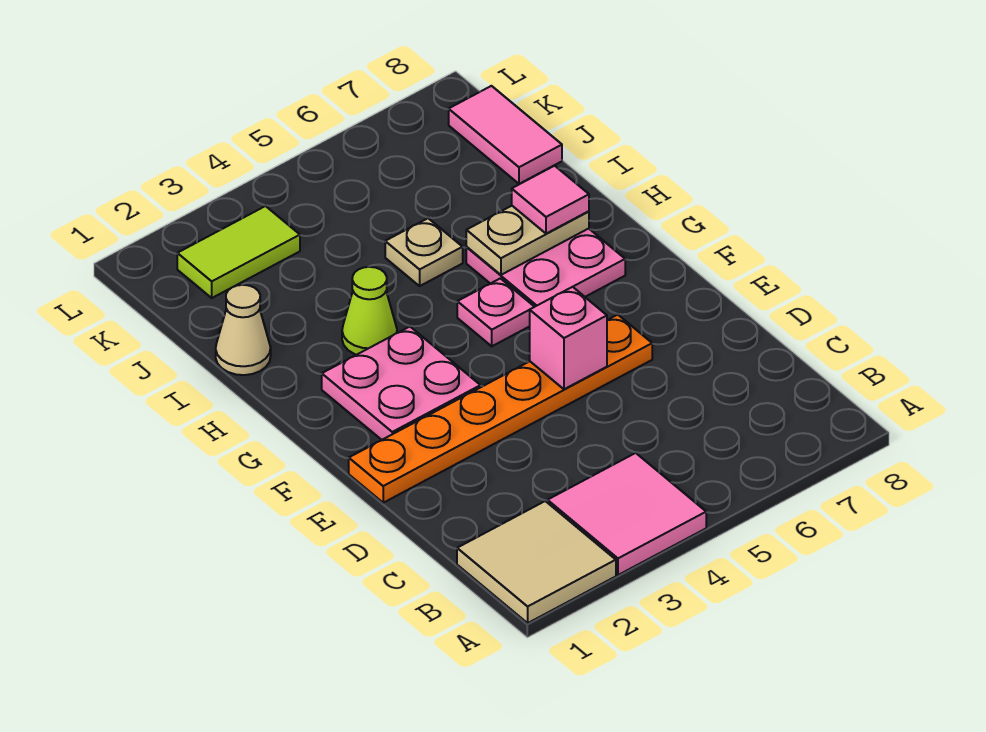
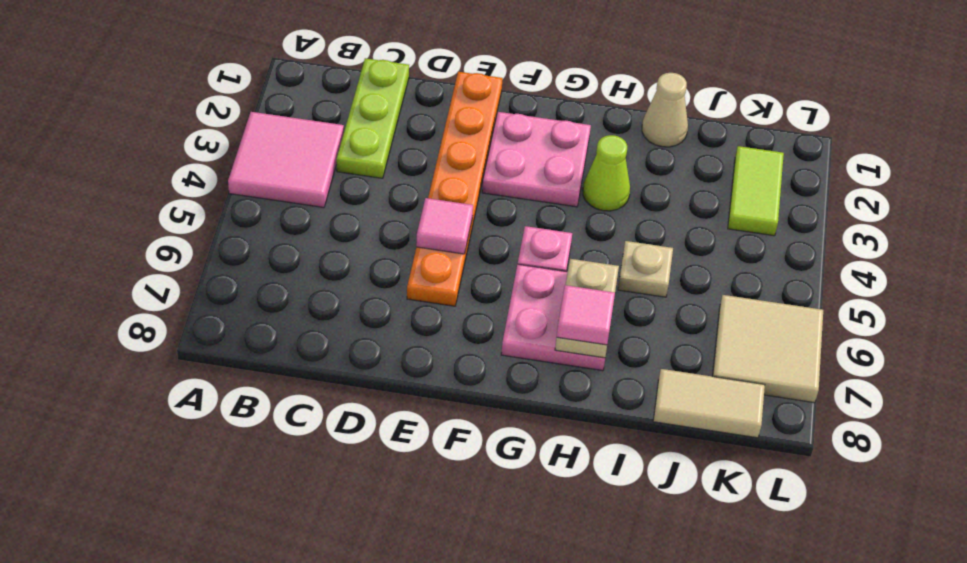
tan tile A1:B2 level 1 -> tan tile K6:L7 level 1
none -> lime plate C1:C3 level 1
pink brick E5 level 2 -> pink tile E5 level 2
pink tile J8:K8 level 1 -> tan tile J8:K8 level 1

